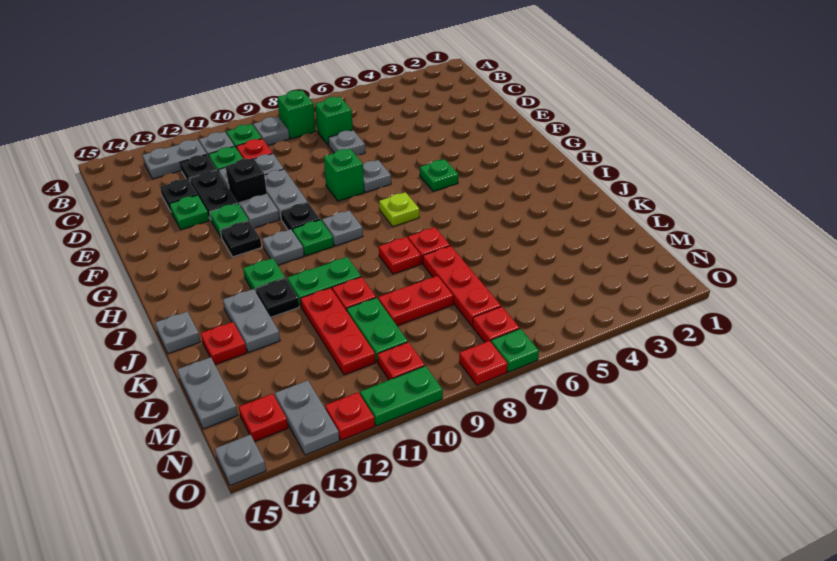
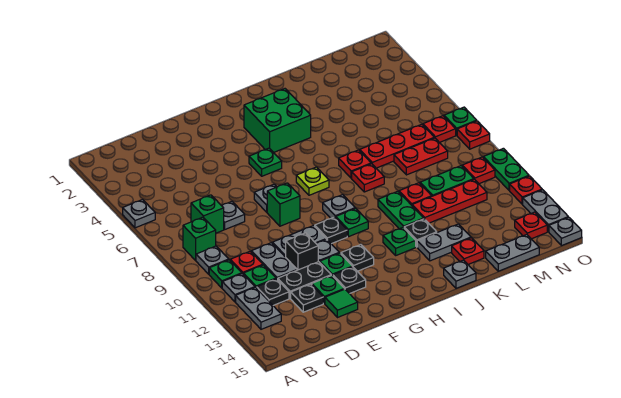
none -> green tile E14 level 1
none -> black plate F13 level 1
none -> green brick H3:I4 level 1
grey plate H11 level 1 -> grey plate A5 level 1
red plate L8:L9 level 1 -> red plate L8:M8 level 1
grey plate N13:O13 level 1 -> grey plate O13:O14 level 1

